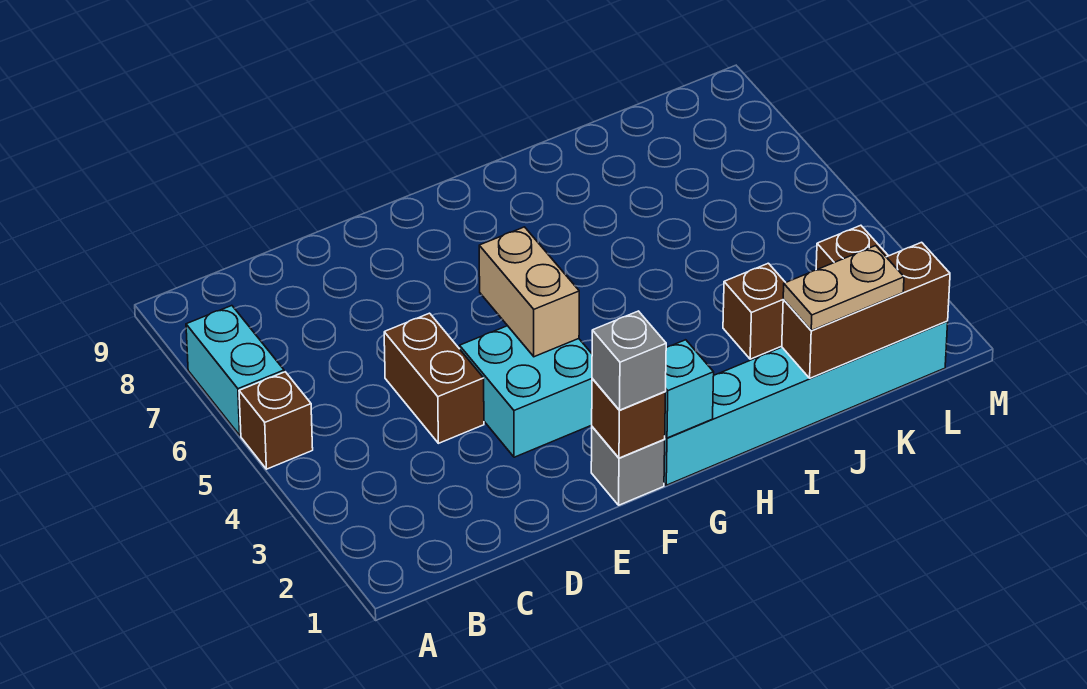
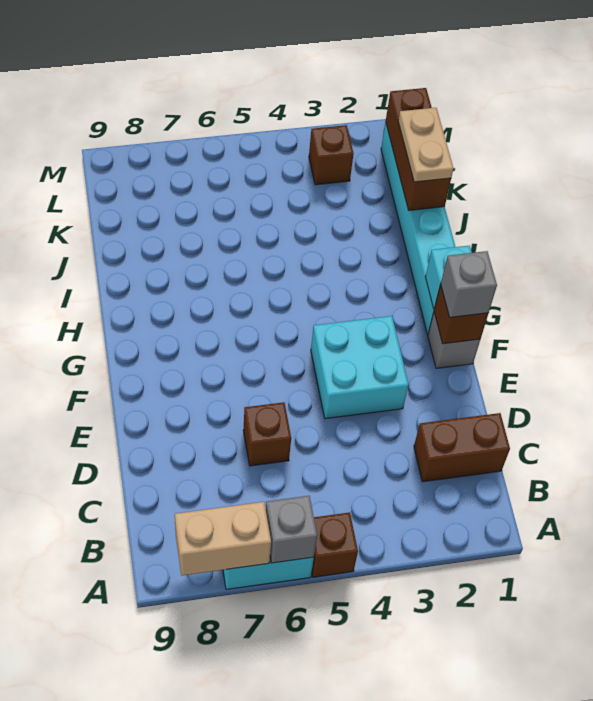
none -> grey brick A6 level 2
brown brick D4:D5 level 1 -> brown brick C1:C2 level 1
tan brick F4:F5 level 2 -> tan brick A7:A8 level 2
brown brick J3 level 1 -> brown brick D6 level 1

